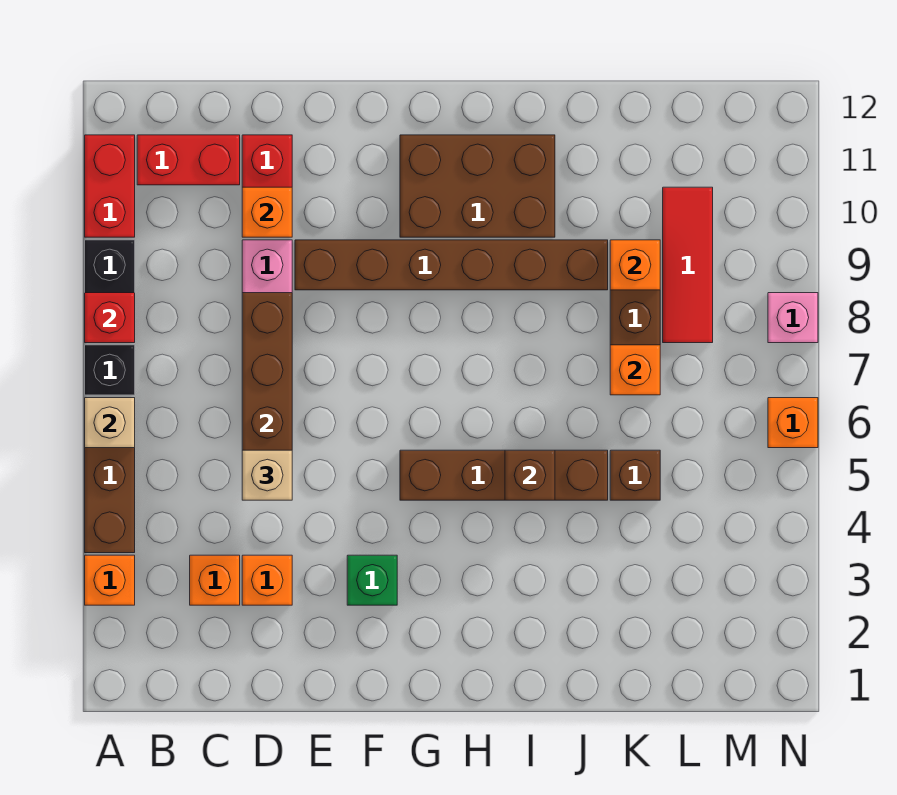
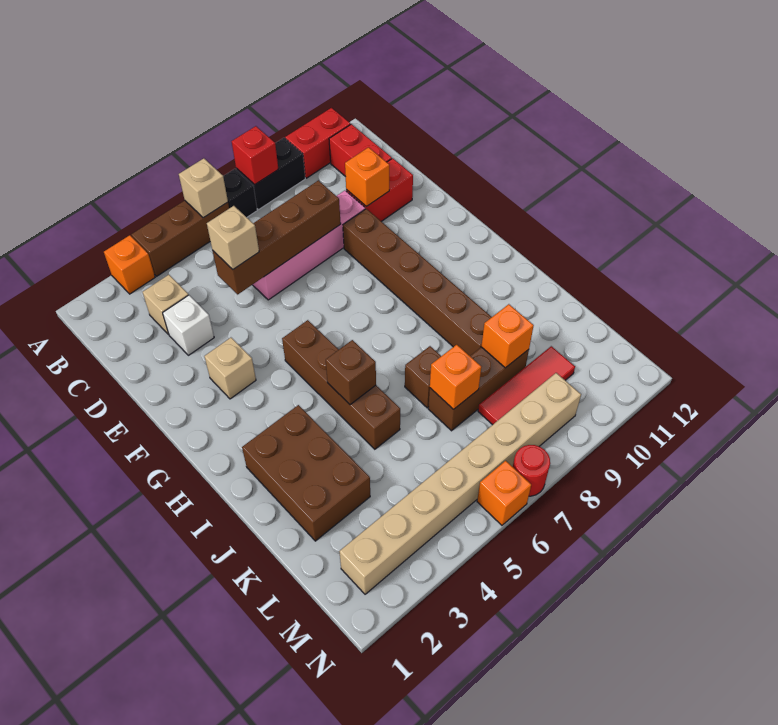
orange brick C3 level 1 -> tan brick C3 level 1
orange brick D3 level 1 -> white brick D3 level 1
green brick F3 level 1 -> tan brick F3 level 1
brown brick G10:I11 level 1 -> brown brick I2:K3 level 1
brown brick K5 level 1 -> brown brick J7 level 1
none -> tan brick M2:M9 level 1
none -> red round brick N7 level 1
pink brick N8 level 1 -> none

